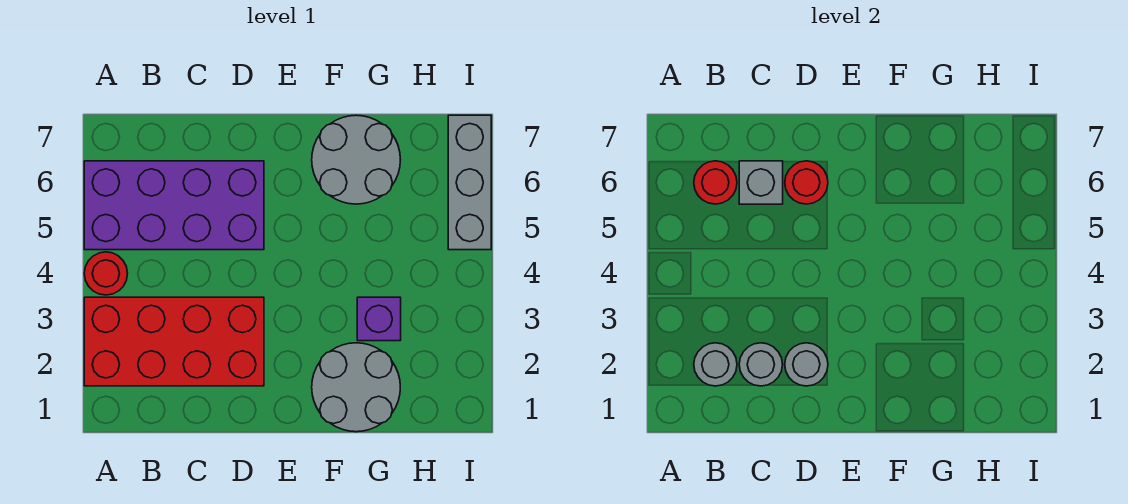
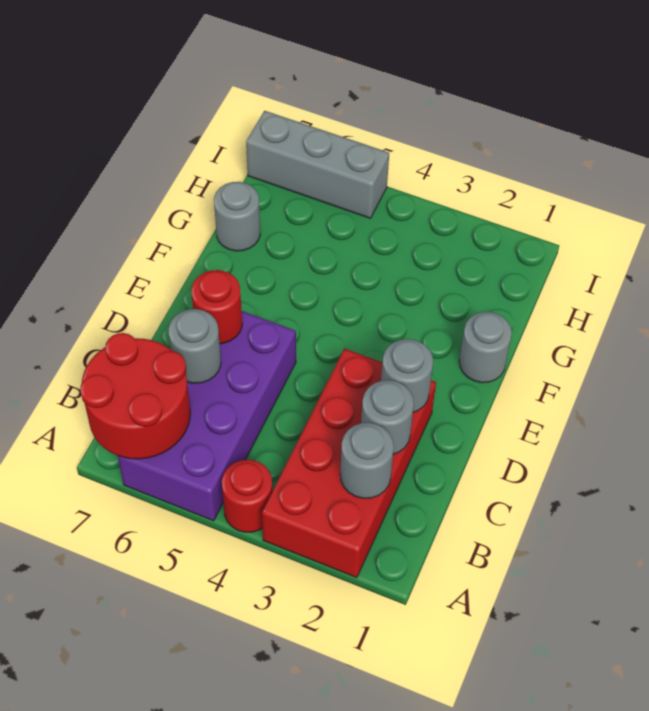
red round brick B6 level 2 -> red round brick A6:B7 level 2
grey brick C6 level 2 -> grey round brick C6 level 2
grey round brick F1:G2 level 1 -> grey round brick F1 level 1
grey round brick F6:G7 level 1 -> grey round brick G7 level 1
purple brick G3 level 1 -> none

